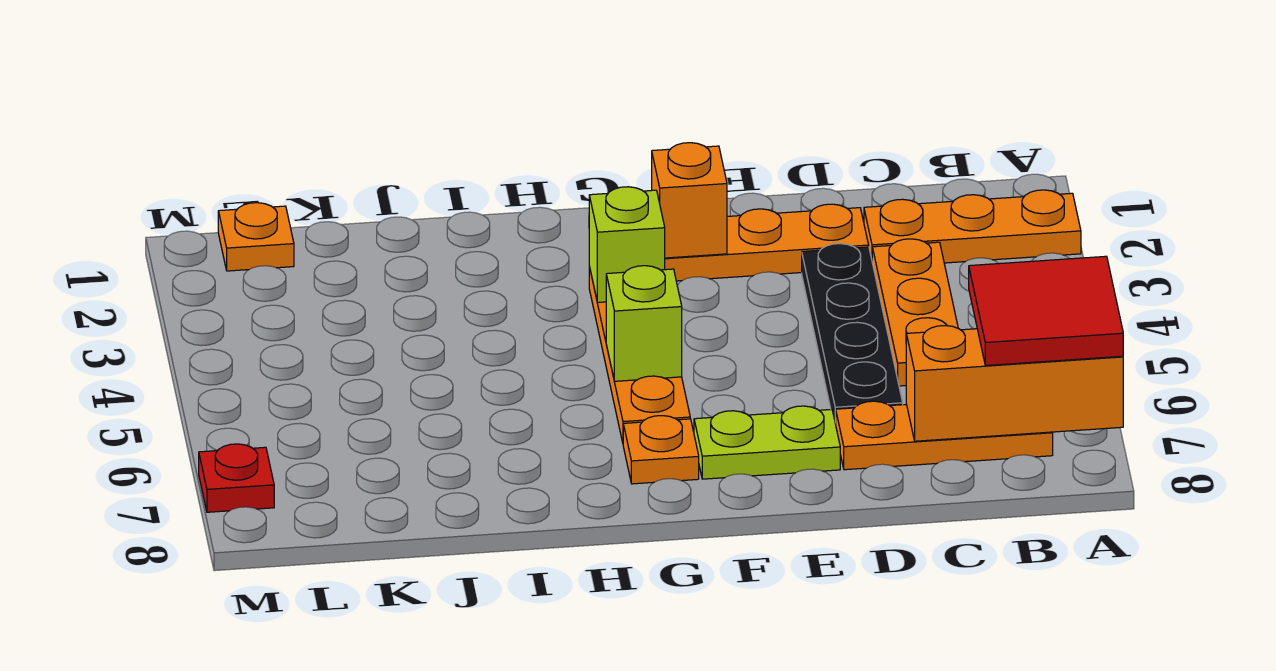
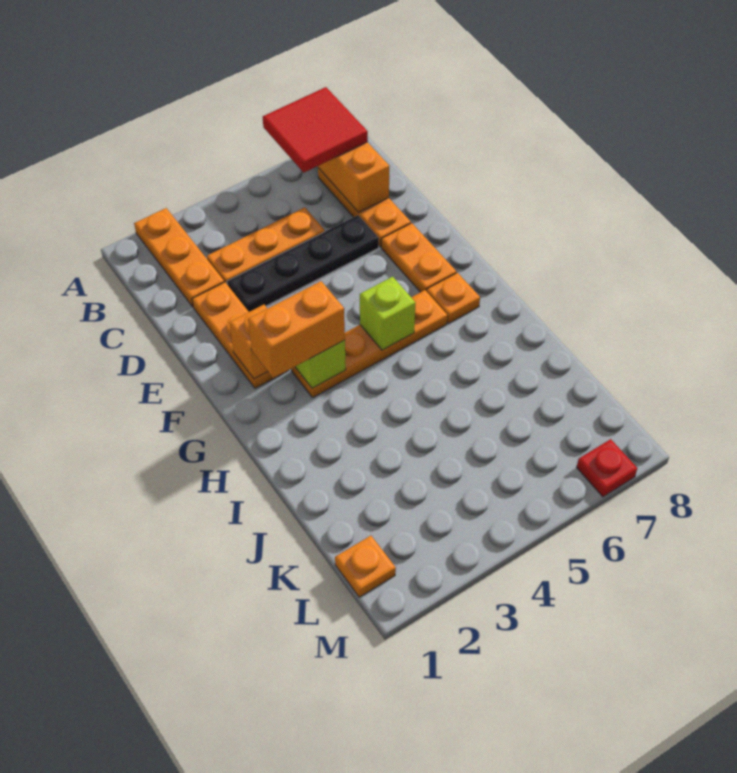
lime plate E7:F7 level 1 -> orange plate E7:F7 level 1
none -> orange brick G2:G3 level 3

